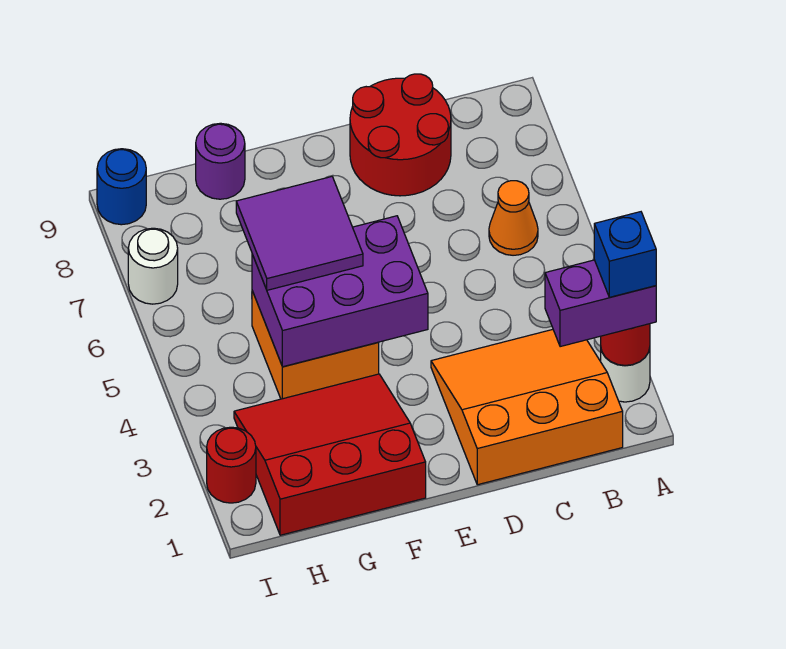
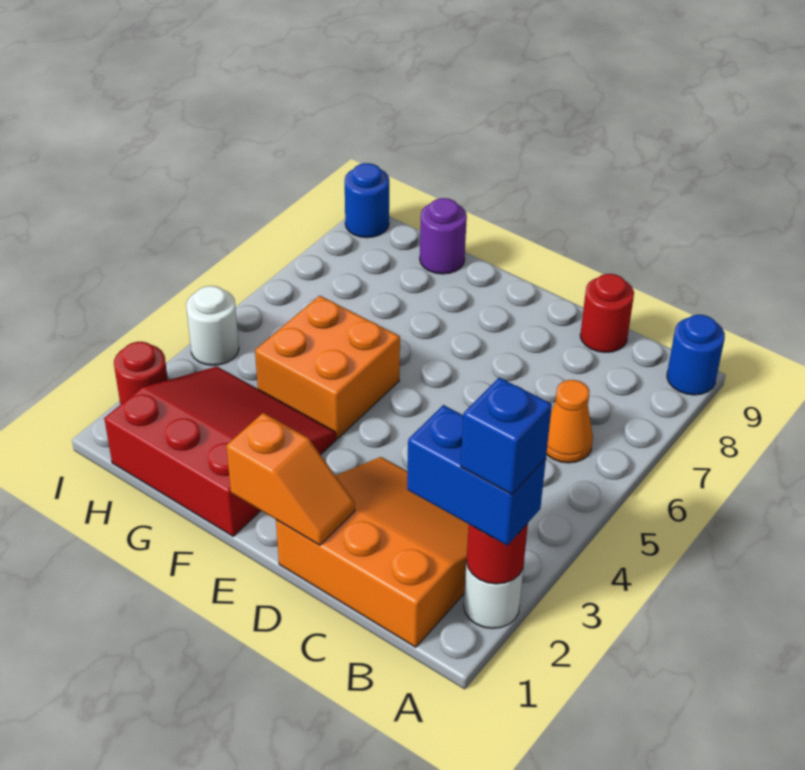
purple brick A2:B2 level 3 -> blue brick A2:B2 level 3
none -> blue round brick A9 level 1
red round brick C8:D9 level 1 -> red round brick C9 level 1
none -> orange slope D1:E1 level 2 top E
purple brick E4:G5 level 2 -> none
purple tile F5:G6 level 3 -> none
white round brick I7 level 1 -> white round brick I4 level 1

